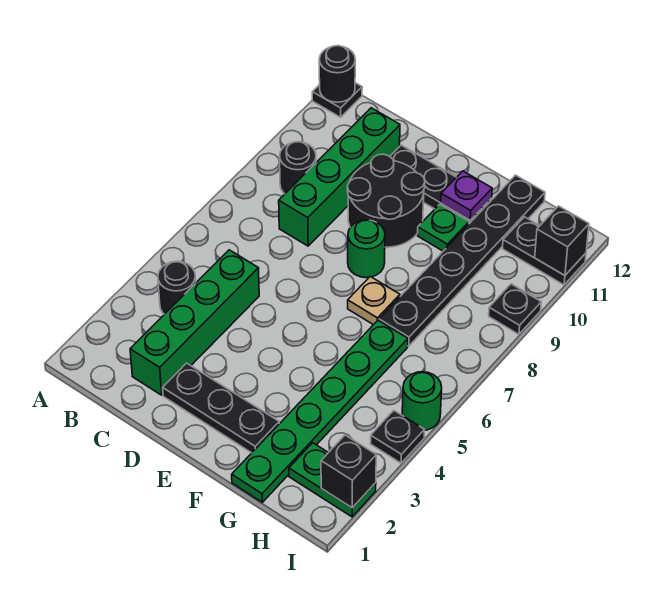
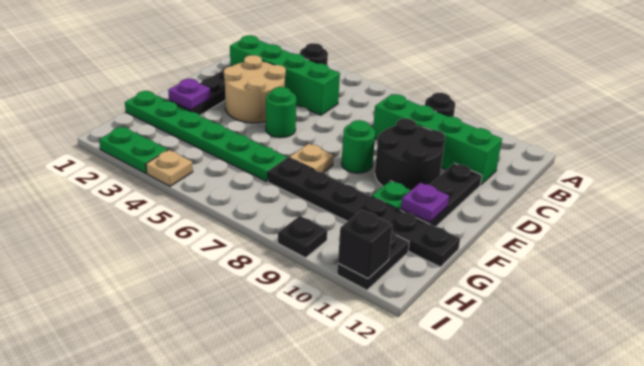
black plate A12 level 1 -> none
black round brick A12 level 2 -> none
none -> tan round brick D3:E4 level 1
none -> purple plate F2 level 2
green plate H2:I2 level 1 -> green plate I2:I3 level 1
black brick I2 level 2 -> none
black plate I4 level 1 -> tan plate I4 level 1
green round brick I5 level 1 -> green round brick E5 level 1

